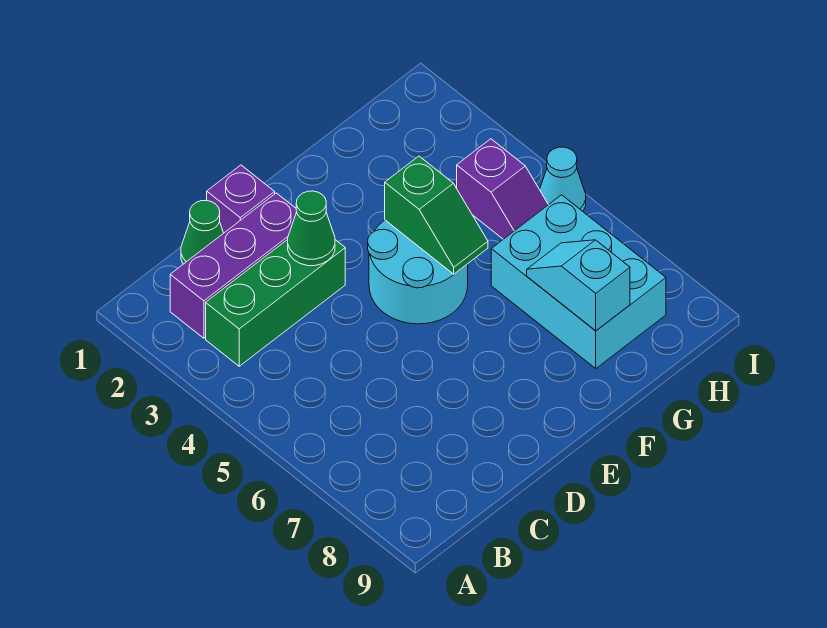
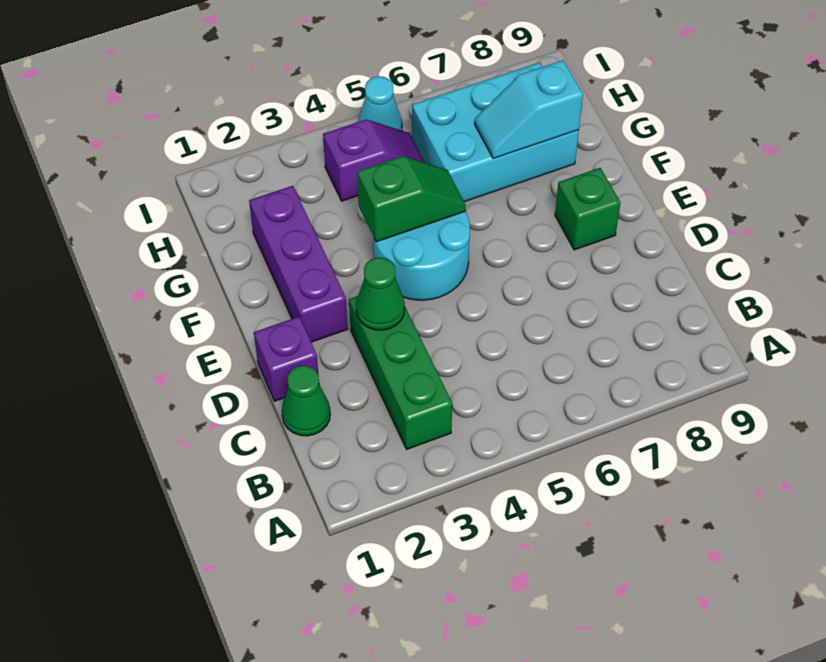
purple brick B2:D2 level 1 -> purple brick E2:G2 level 1
none -> green brick E8 level 1

